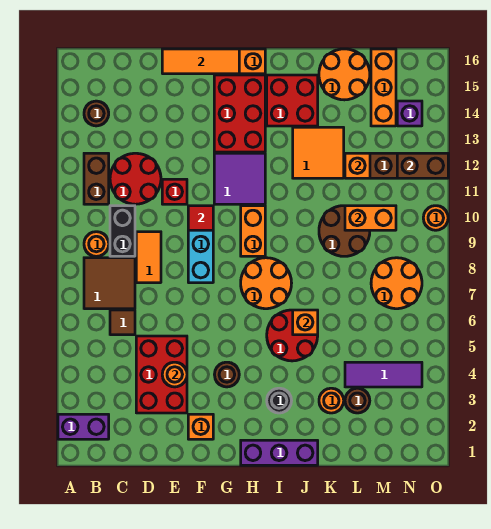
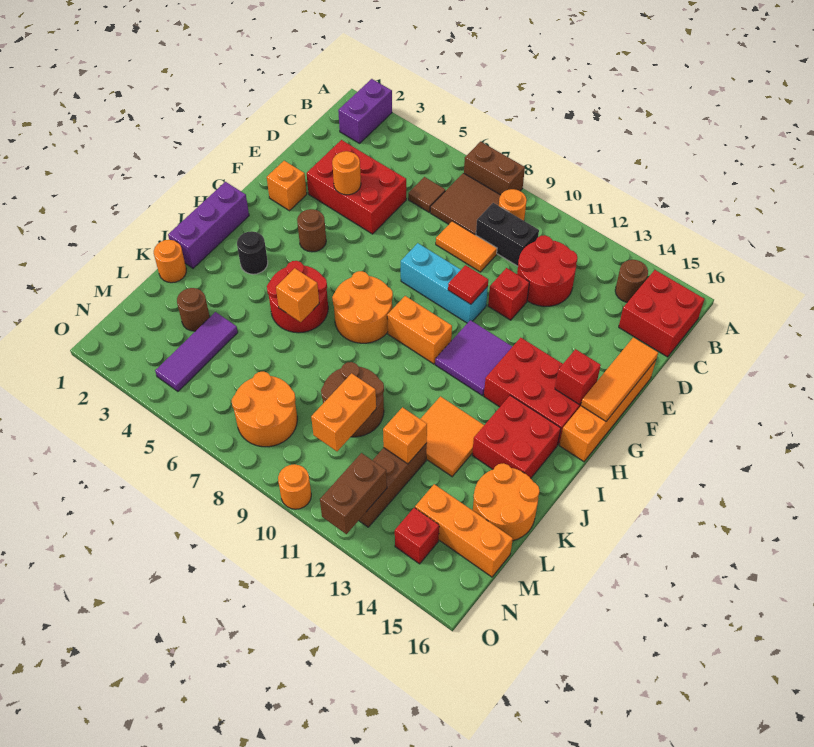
brown brick B11:B12 level 1 -> brown brick A7:A8 level 1
none -> red brick B15:C16 level 1
none -> red brick G15 level 2
orange round brick K3 level 1 -> orange round brick K1 level 1
purple brick N14 level 1 -> red brick N14 level 1

